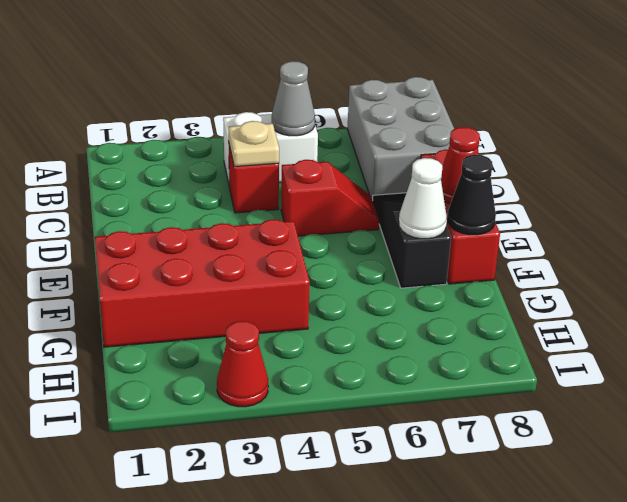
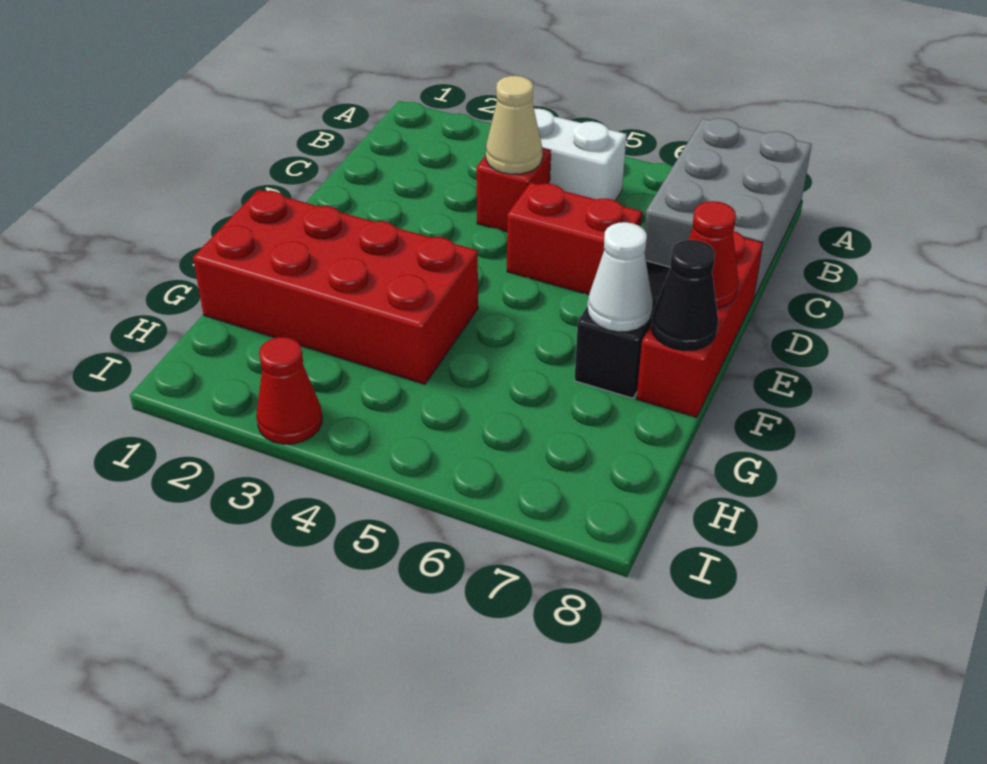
grey cone B5 level 2 -> none
tan plate C4 level 2 -> tan cone C4 level 2
red slope D5:D6 level 1 top 5 -> red brick D5:D6 level 1

